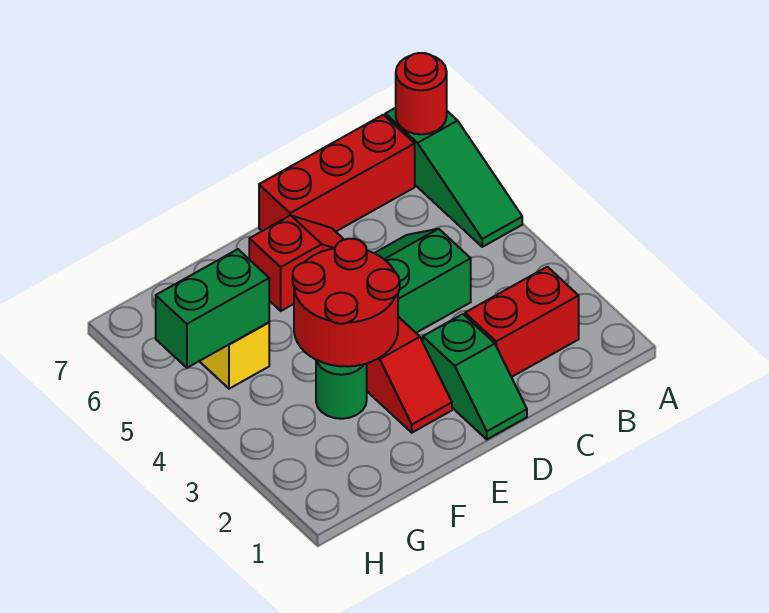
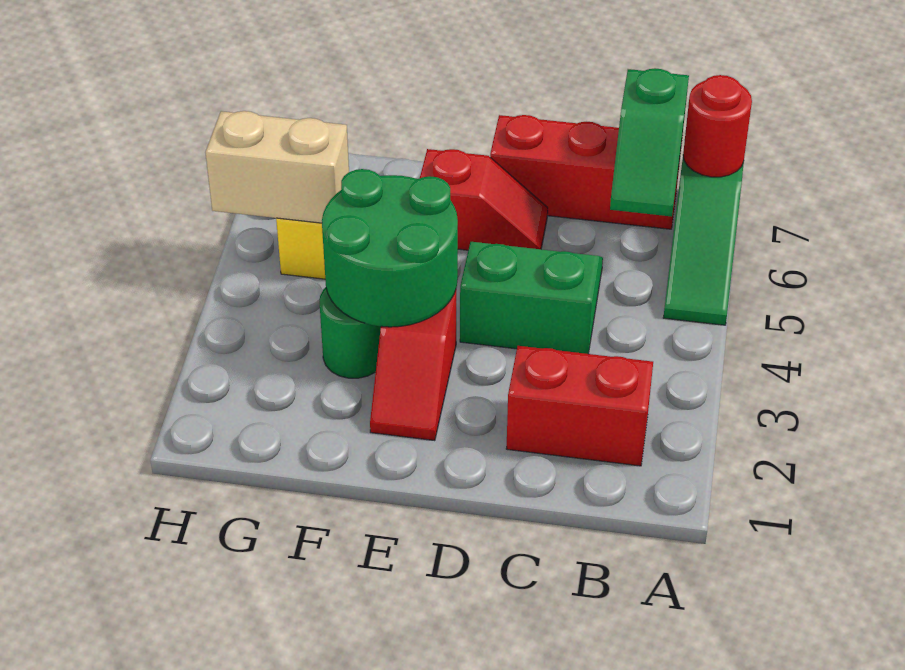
green slope D1:D2 level 1 top 2 -> green slope B6:B7 level 2 top 7
red round brick E3:F4 level 2 -> green round brick E3:F4 level 2
green brick G5:H5 level 2 -> tan brick G5:H5 level 2

